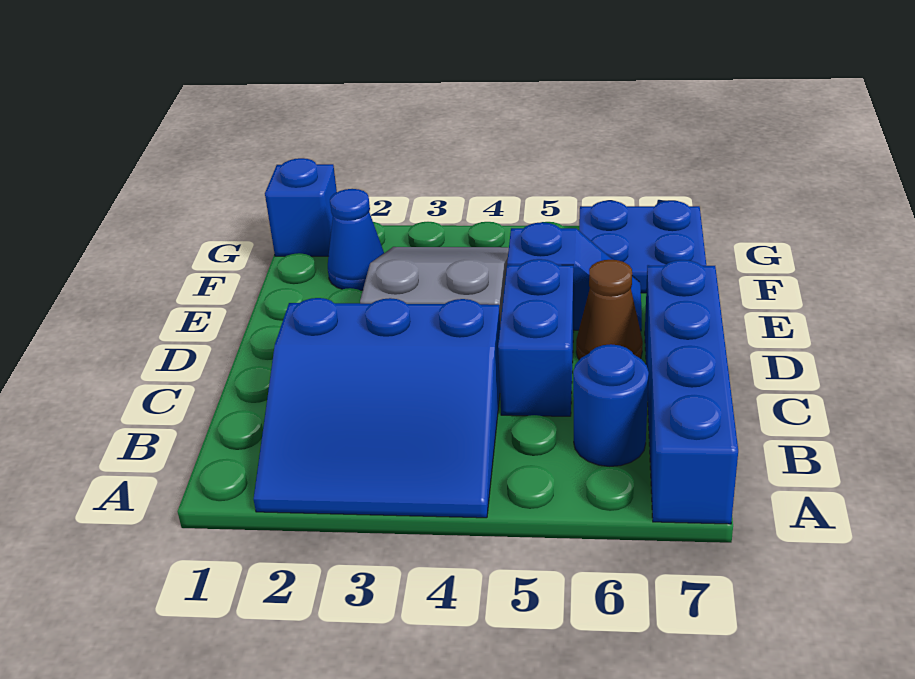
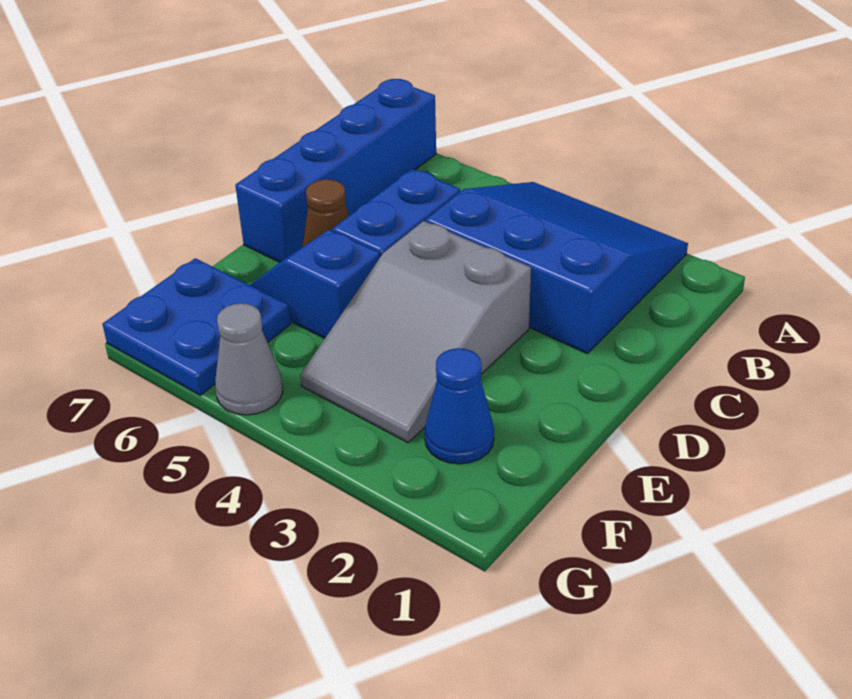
blue round brick B6 level 1 -> none
blue brick G1 level 1 -> none
none -> grey cone G5 level 1

